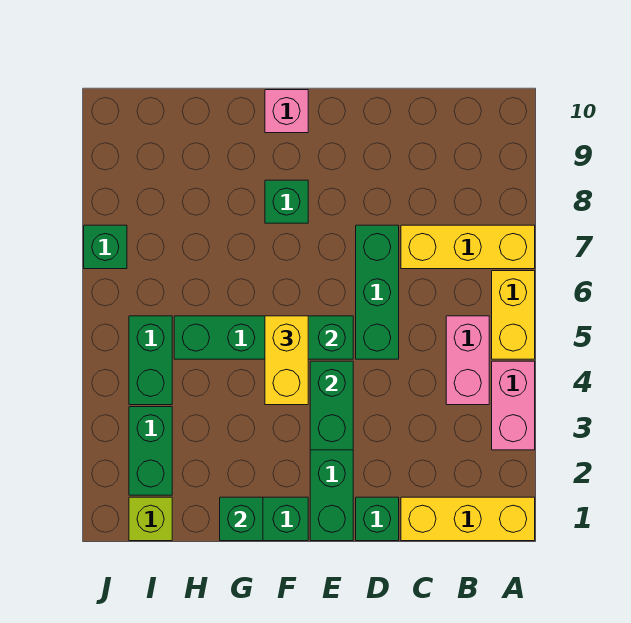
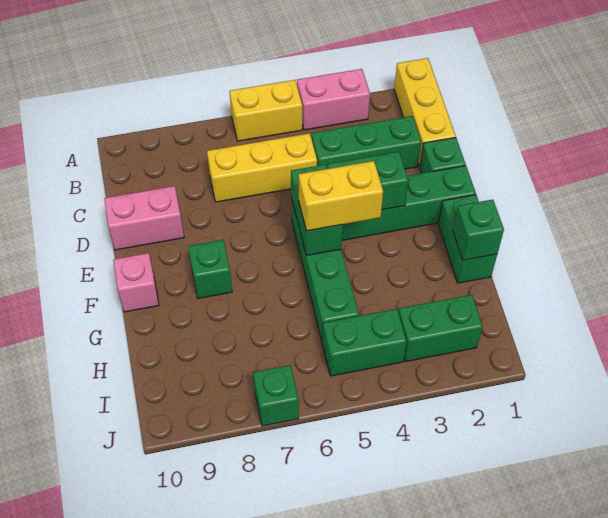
yellow brick A7:C7 level 1 -> yellow brick C5:C7 level 1
pink brick B4:B5 level 1 -> pink brick D9:D10 level 1
green brick D5:D7 level 1 -> green brick C2:C4 level 1
lime brick I1 level 1 -> none

